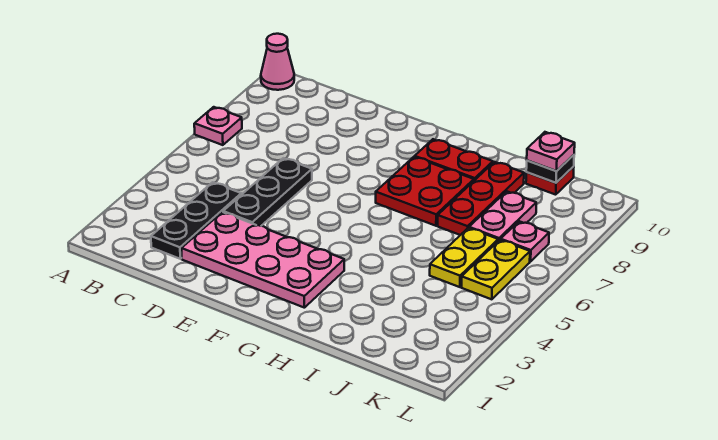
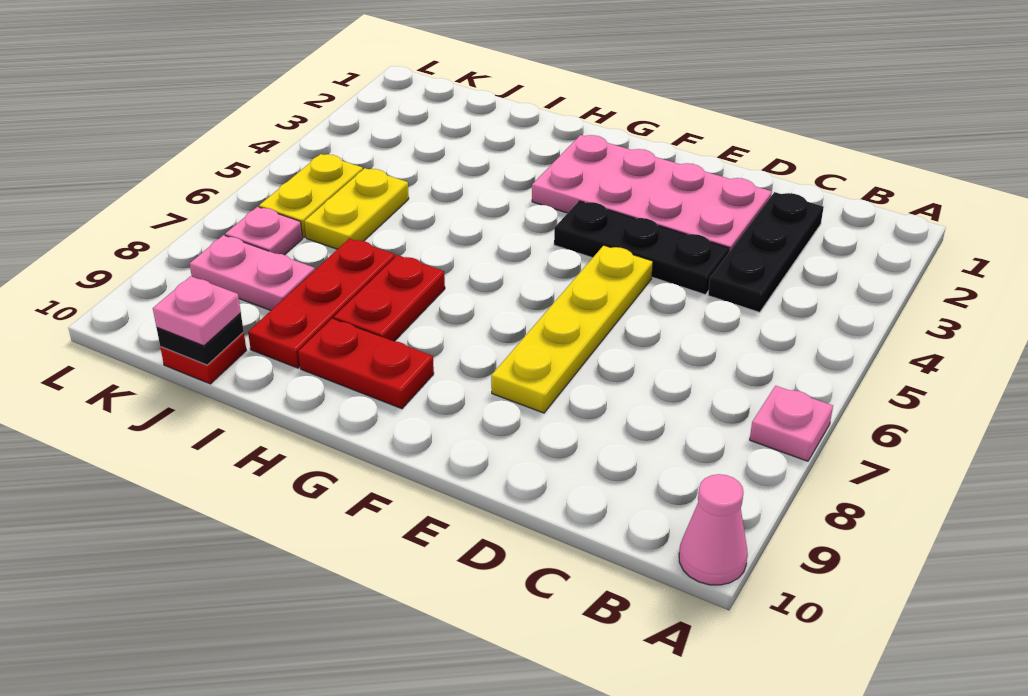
black plate D4:D6 level 1 -> black plate D4:F4 level 1
none -> yellow plate E5:E8 level 1
red plate G7:H8 level 1 -> red plate H7:H8 level 1
pink plate J7:J8 level 1 -> pink plate J8:K8 level 1

